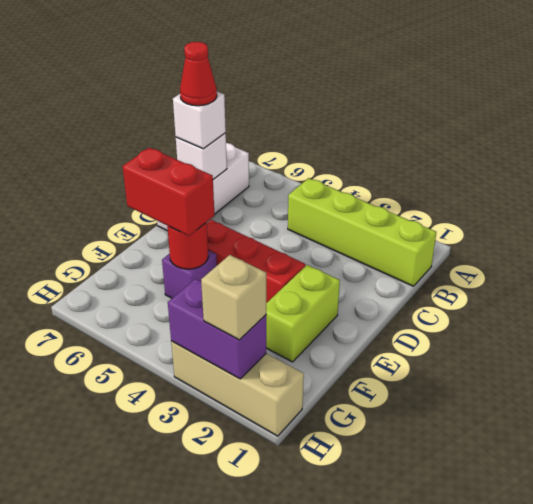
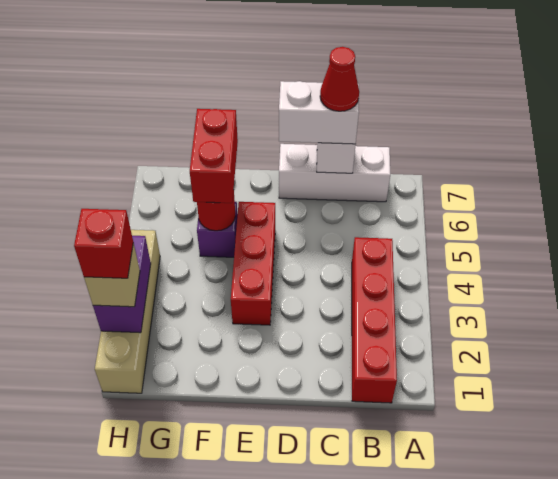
lime brick B1:B4 level 1 -> red brick B1:B4 level 1
white brick C7 level 3 -> white brick C7:D7 level 3
lime brick E2:F2 level 1 -> none
tan brick H1:H3 level 1 -> tan brick H1:H4 level 1
none -> red brick H2 level 4

